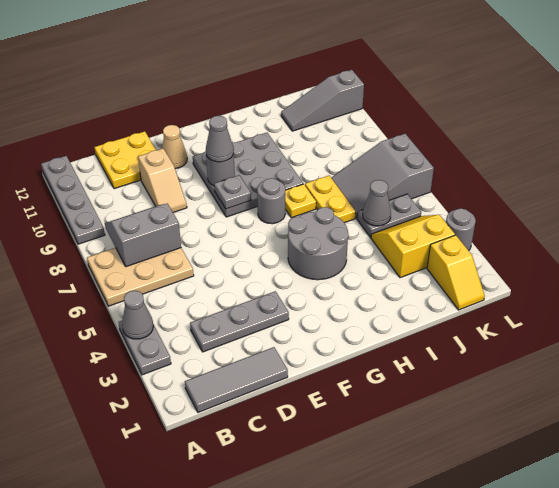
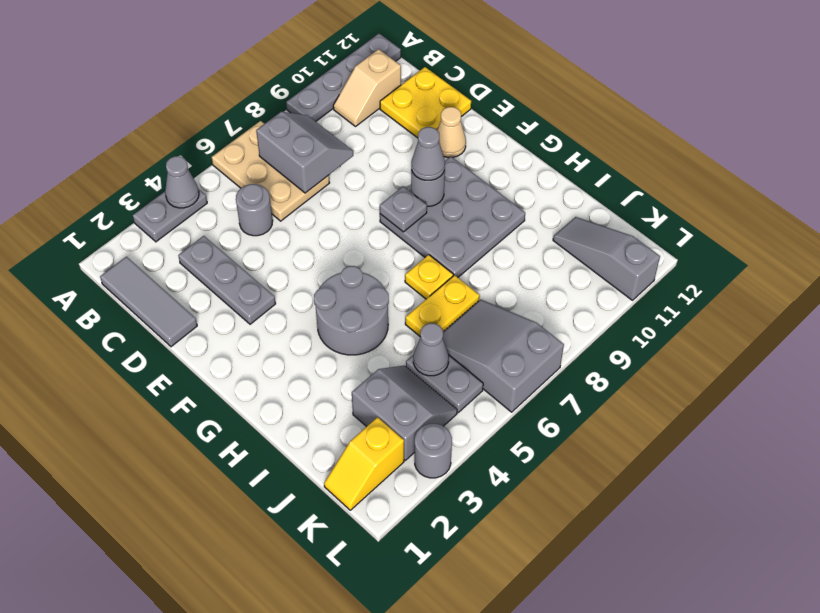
tan slope D9:D10 level 1 top 10 -> tan slope B10:B11 level 1 top 11
grey round brick G7 level 1 -> grey round brick C5 level 1
yellow slope J3:K4 level 1 top 3 -> grey slope J3:K4 level 1 top 3

